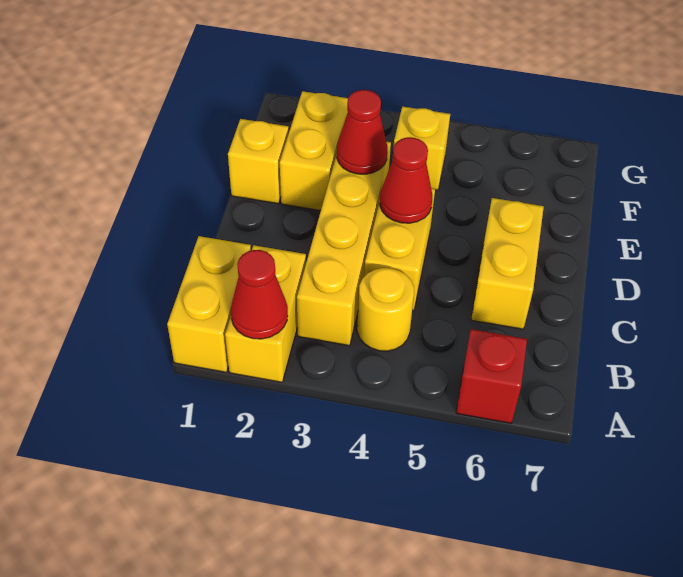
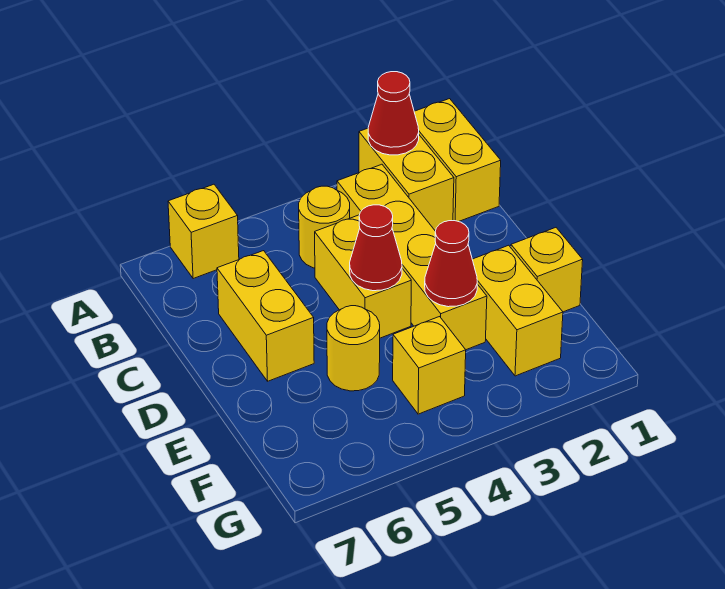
red brick A6 level 1 -> yellow brick A6 level 1
none -> yellow round brick E5 level 1

